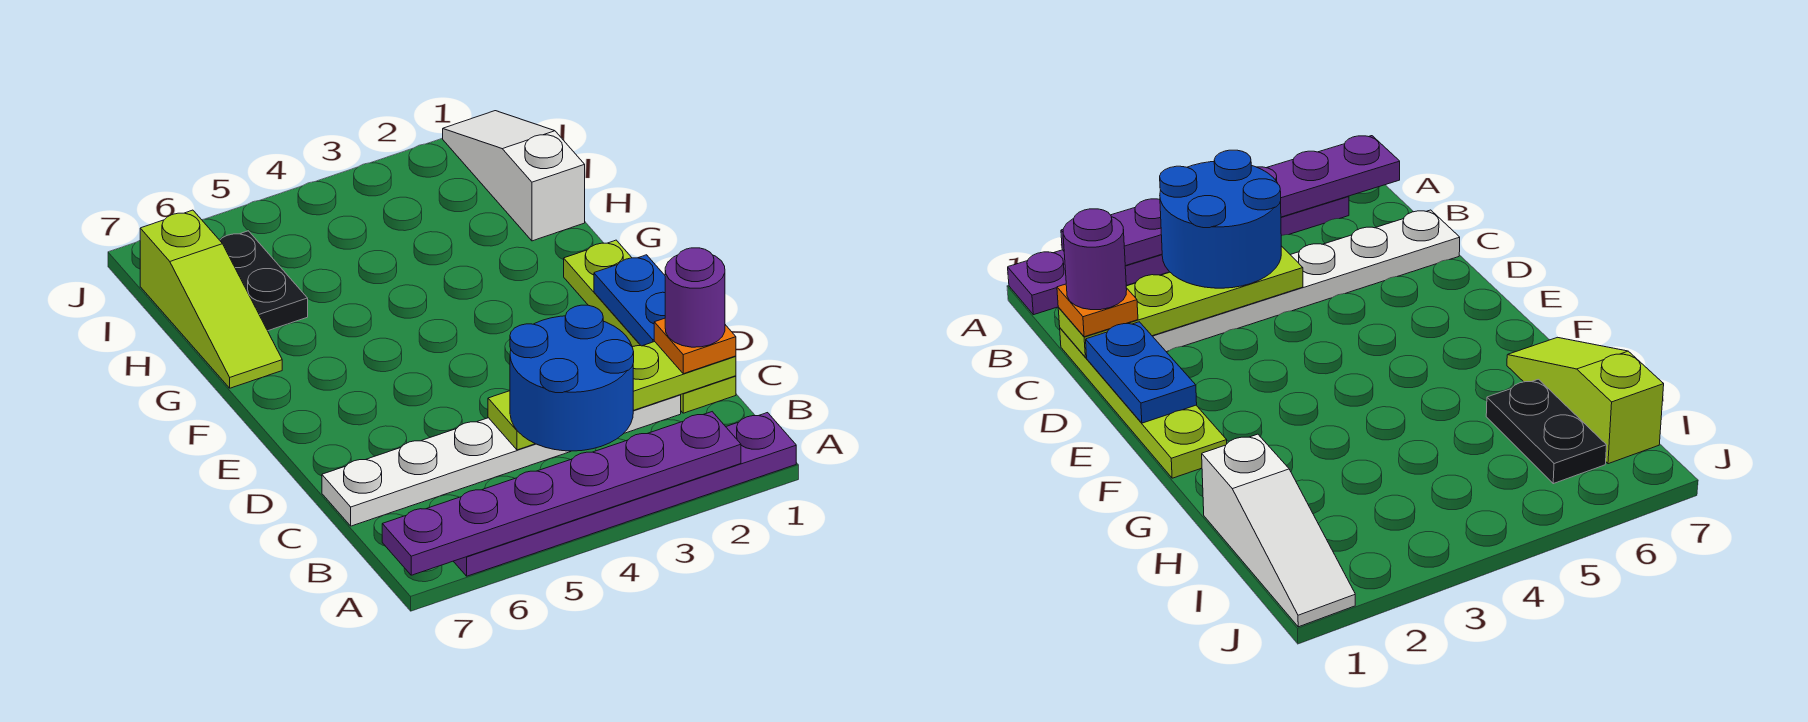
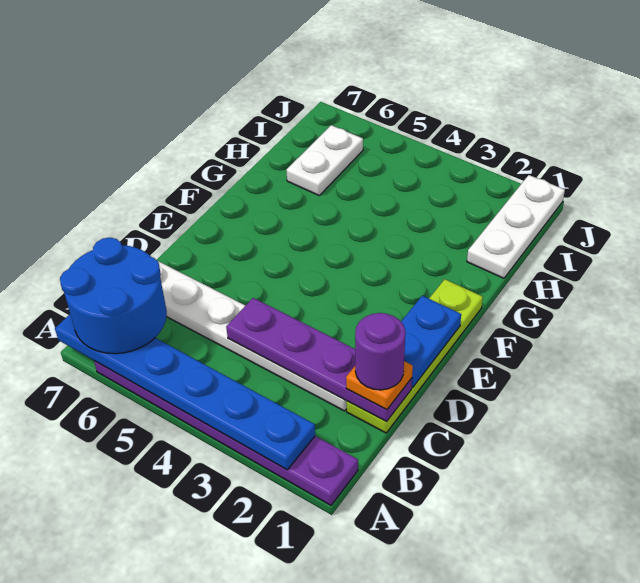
purple plate A2:A7 level 2 -> blue plate A2:A7 level 2
blue round brick B3:C4 level 3 -> blue round brick A6:B7 level 3
lime plate C1:C4 level 2 -> purple plate C1:C4 level 2
lime slope G7:I7 level 1 top I -> none
white slope H1:J1 level 1 top H -> white plate H1:J1 level 1
black plate H6:I6 level 1 -> white plate H6:I6 level 1

